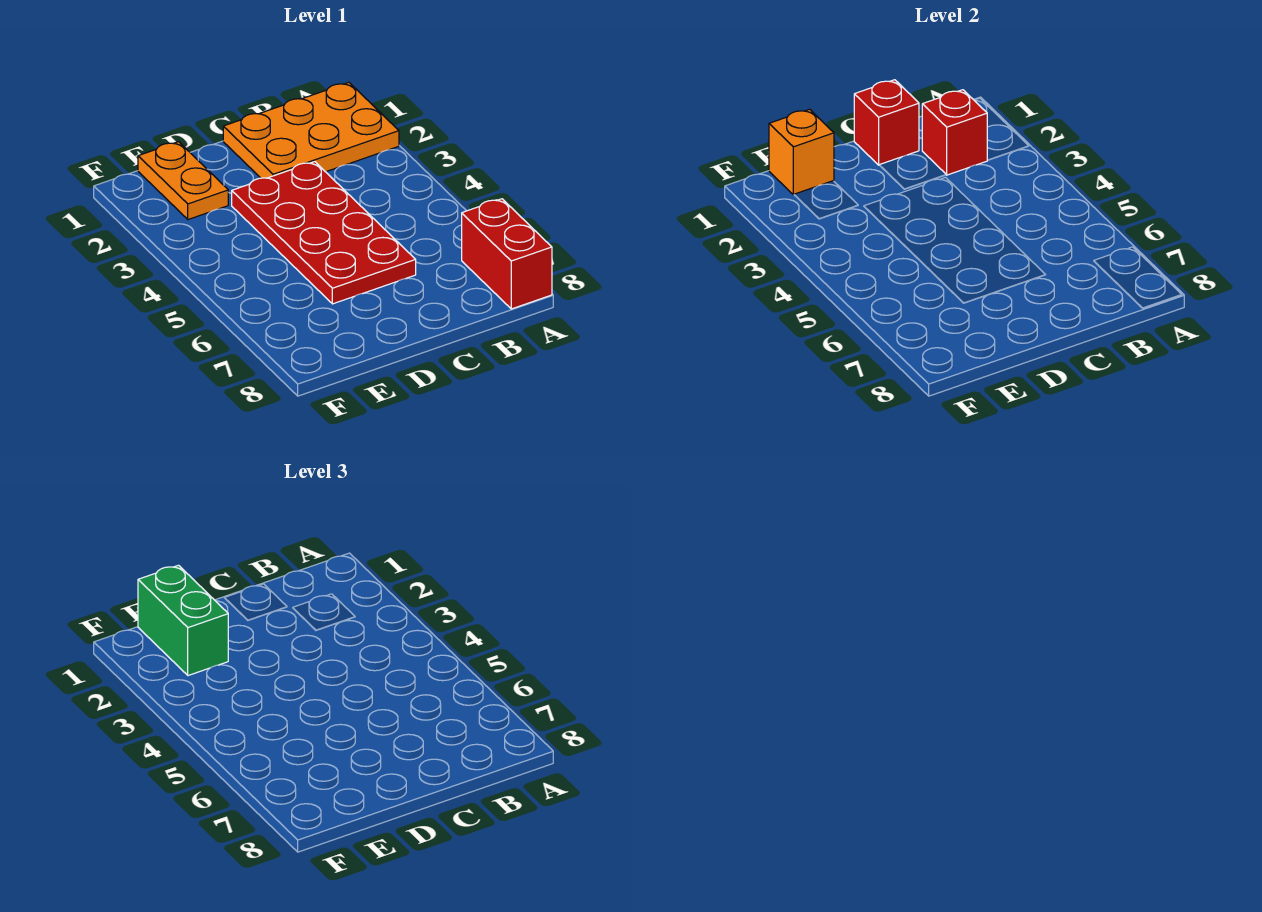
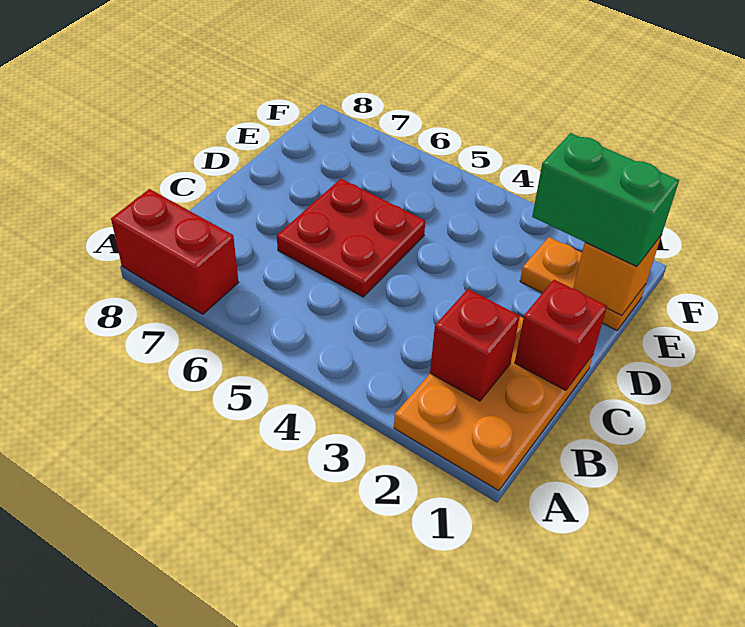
red plate C3:D6 level 1 -> red plate C5:D6 level 1

